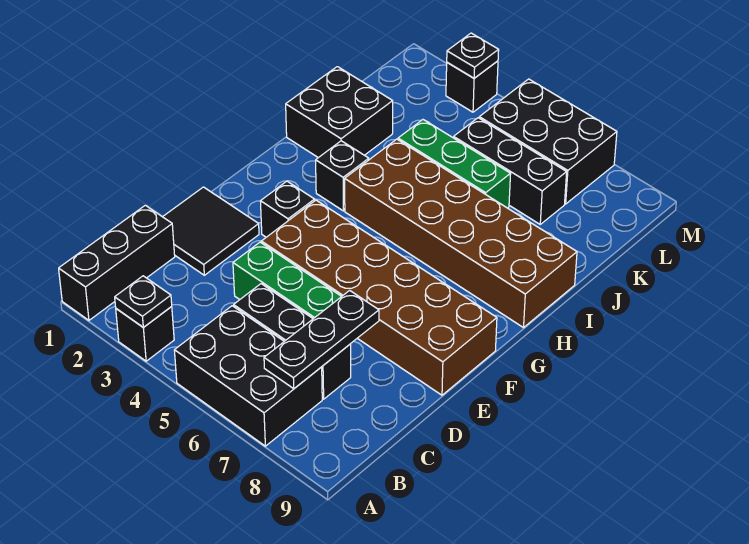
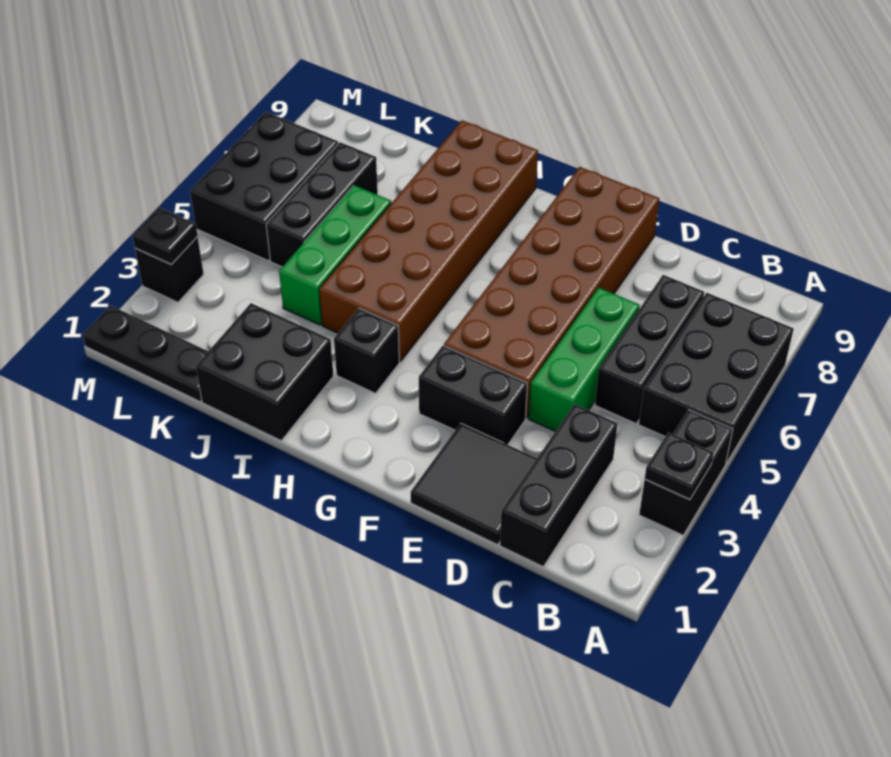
black brick A1:C1 level 1 -> black brick C1:C3 level 1
black brick A3 level 1 -> black brick A3:A4 level 1
black plate B7:D7 level 2 -> black plate K1:M1 level 1
black brick F3 level 1 -> black brick E3:F3 level 1

